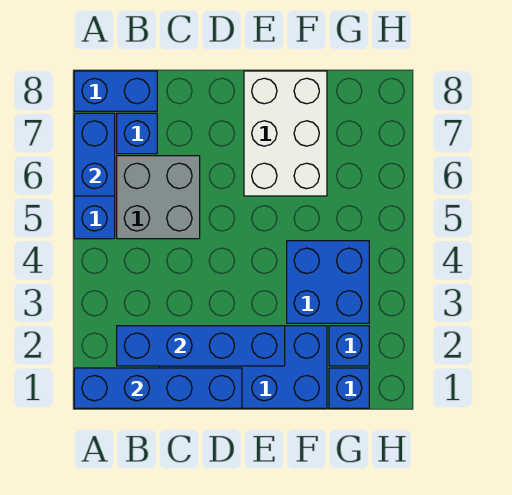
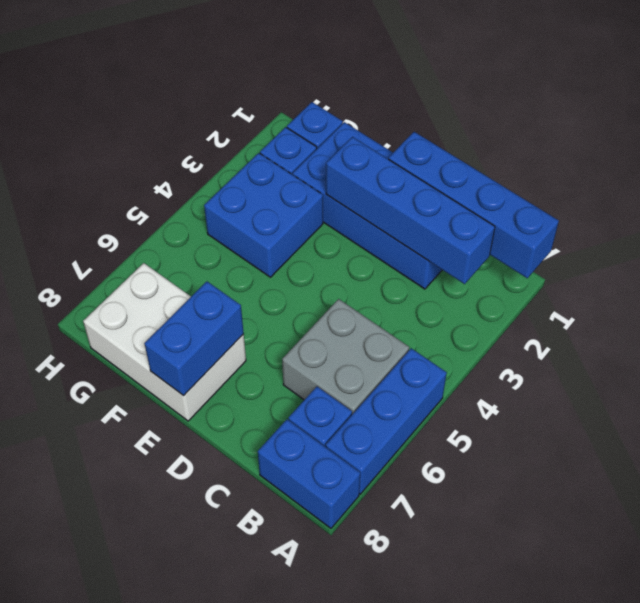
blue brick A6:A7 level 2 -> blue brick E7:E8 level 2
white brick E6:F8 level 1 -> white brick E7:G8 level 1

